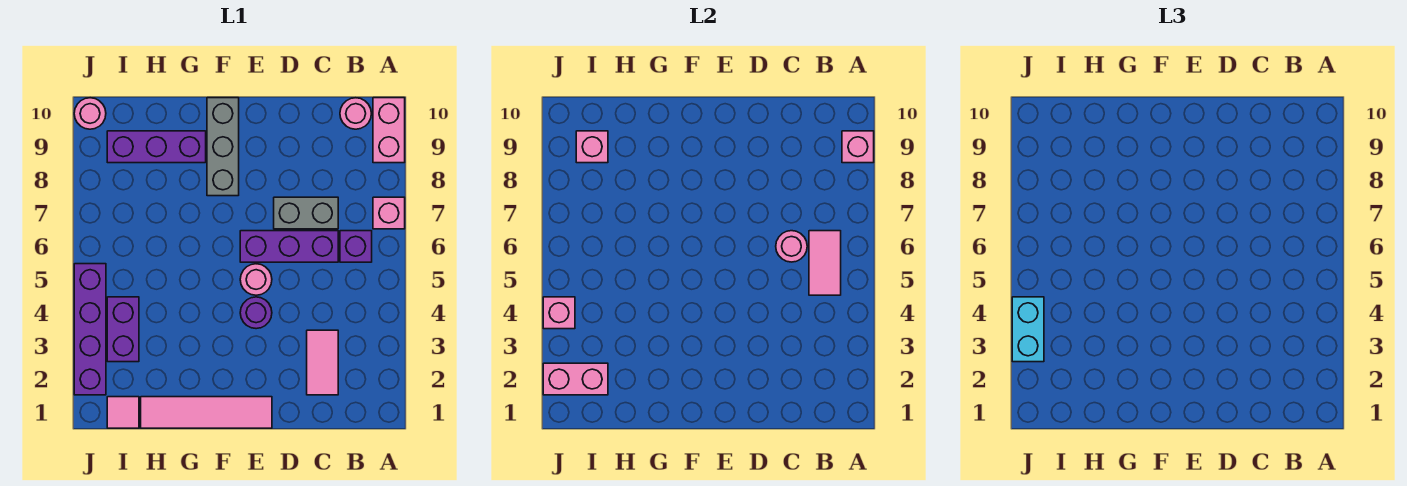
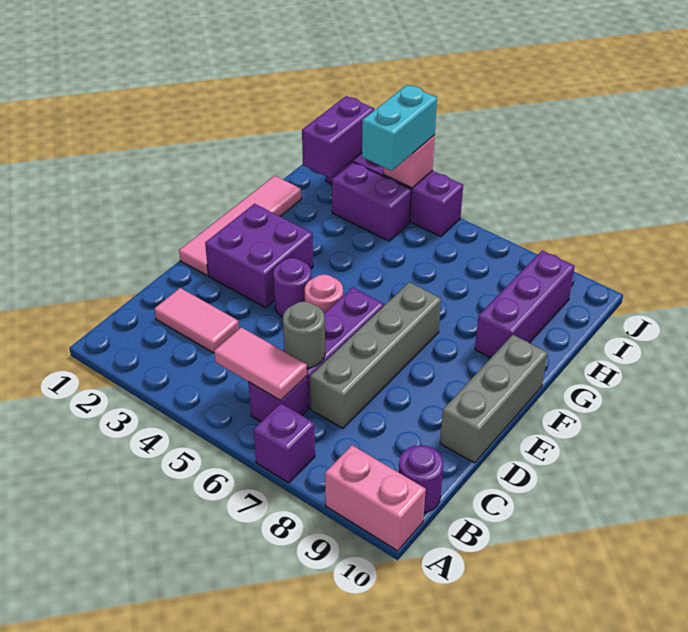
pink brick A7 level 1 -> purple brick A7 level 1
pink brick A9 level 2 -> none
pink round brick B10 level 1 -> purple round brick B10 level 1
pink round brick C6 level 2 -> grey round brick C6 level 2
grey brick C7:D7 level 1 -> grey brick C7:F7 level 1
none -> purple brick E2:F3 level 1
grey brick F8:F10 level 1 -> grey brick D10:F10 level 1
pink tile I1 level 1 -> none
pink brick I2:J2 level 2 -> purple brick I2:J2 level 2
pink brick I9 level 2 -> none
cyan brick J3:J4 level 3 -> cyan brick I4:J4 level 3
pink round brick J10 level 1 -> none

